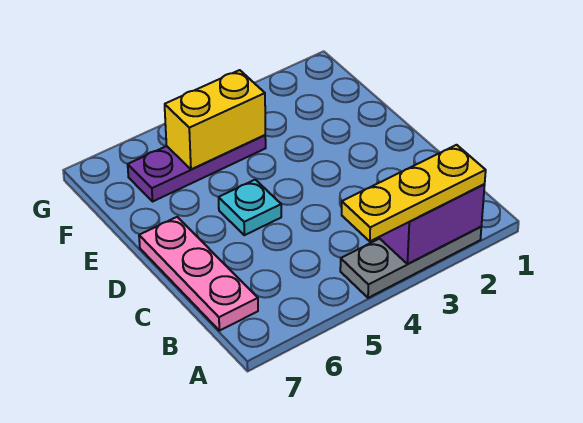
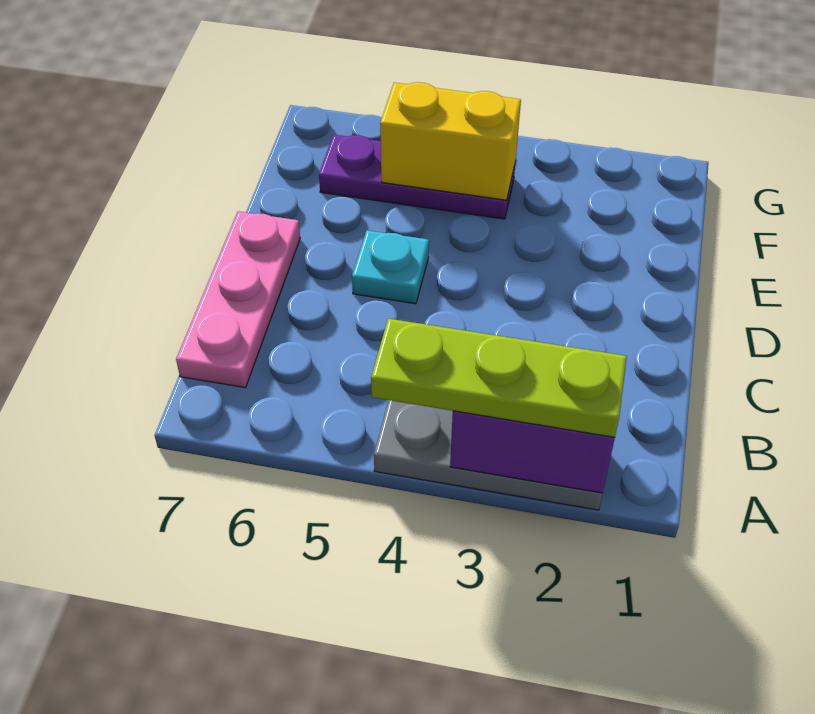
yellow plate A2:A4 level 3 -> lime plate A2:A4 level 3

